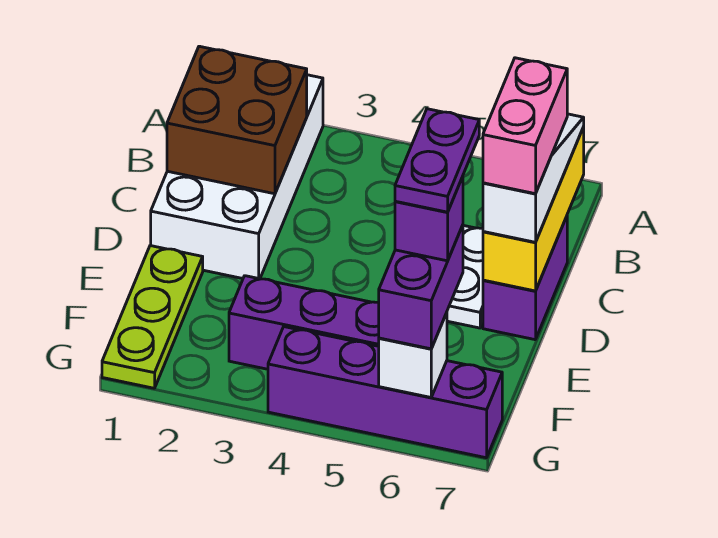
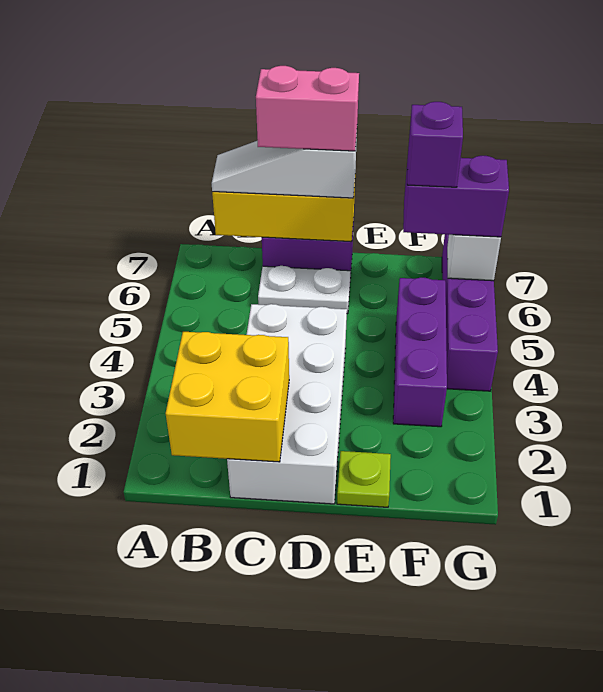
white brick A1:D2 level 1 -> white brick C1:D4 level 1
brown brick B1:C2 level 2 -> yellow brick B1:C2 level 2
lime plate E1:G1 level 1 -> lime plate E1 level 1
purple plate E6:F6 level 5 -> none

